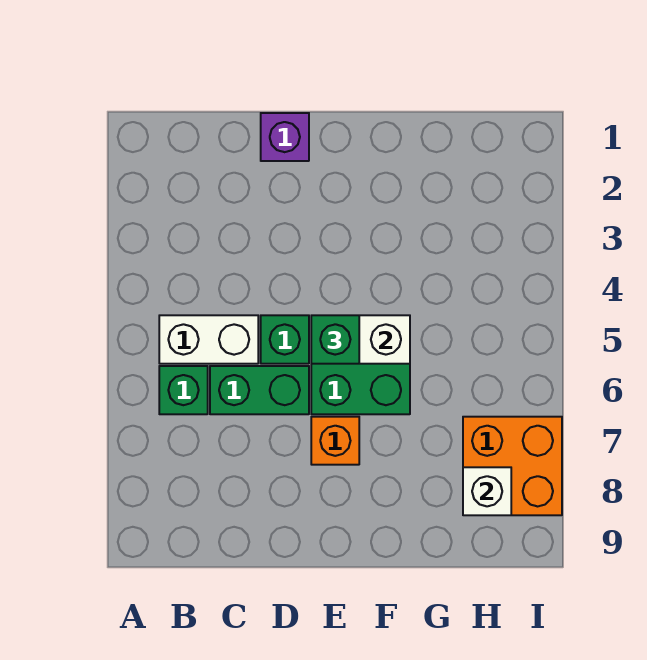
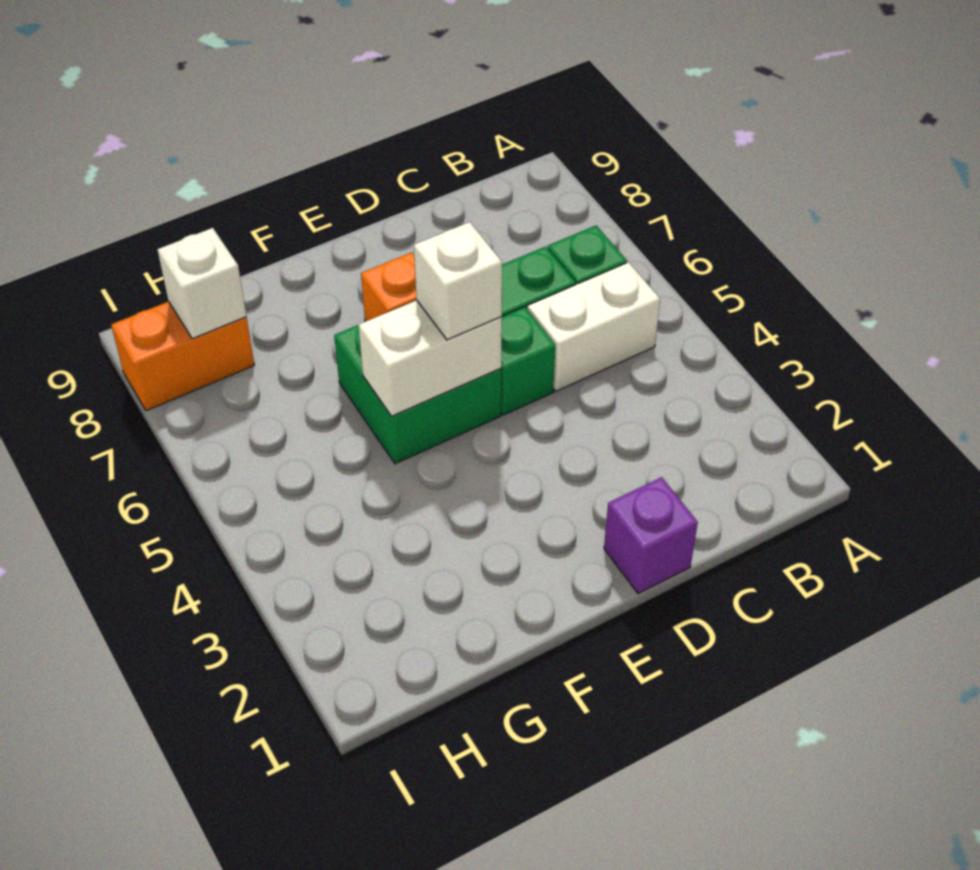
green brick E5 level 3 -> white brick E5 level 3
orange brick H7:I8 level 1 -> orange brick H8:I8 level 1

